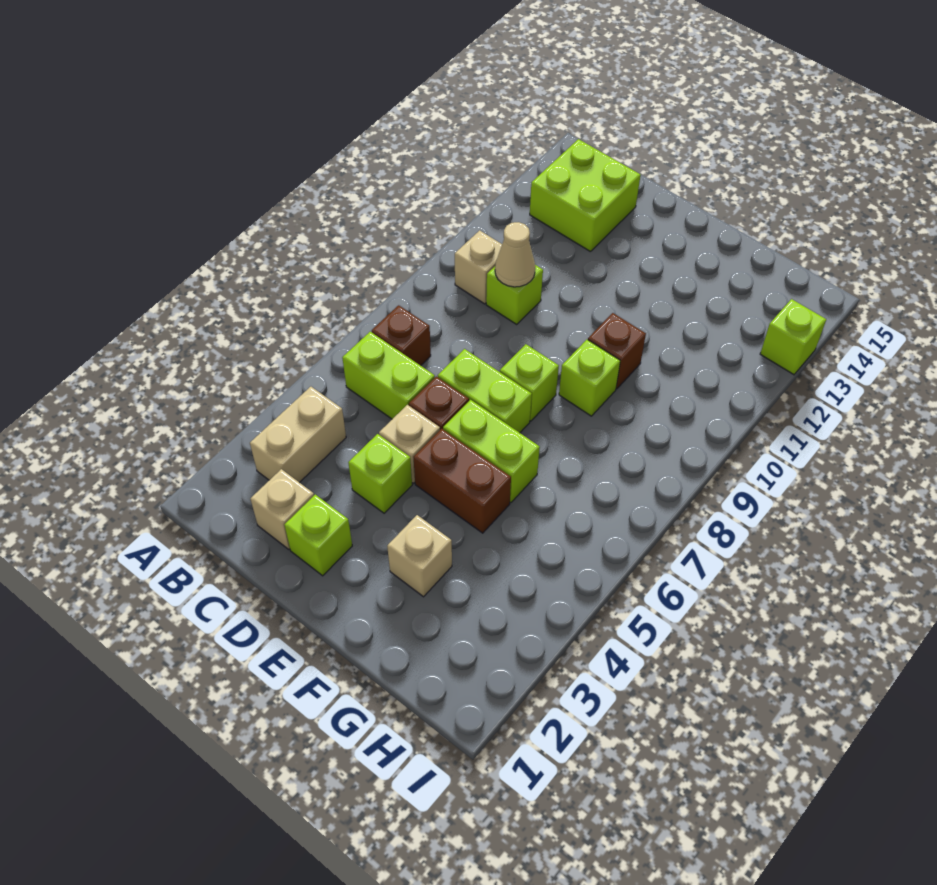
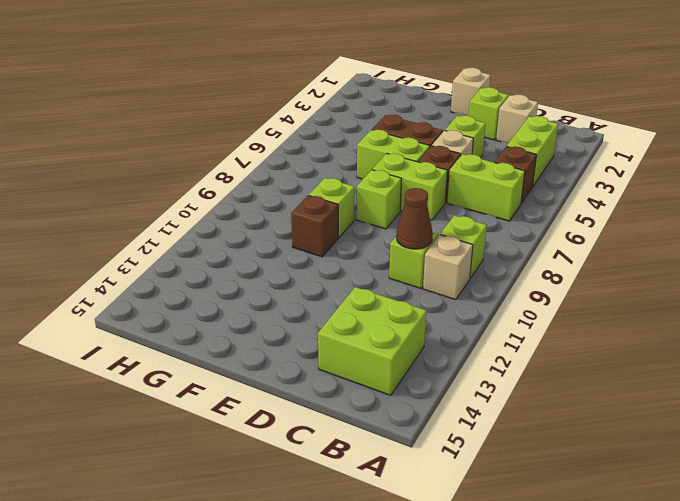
tan brick B3:B4 level 1 -> lime brick B3:B4 level 1
brown brick B7 level 1 -> brown brick B5 level 1
tan cone C10 level 2 -> brown cone C10 level 2
tan brick F3 level 1 -> tan brick E1 level 1
lime brick I13 level 1 -> lime brick B9 level 1

